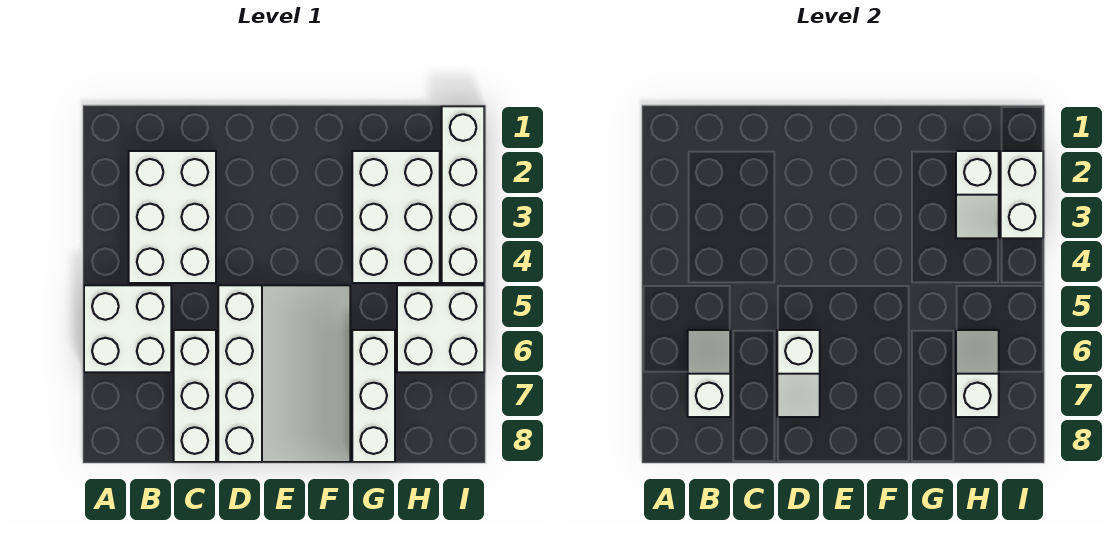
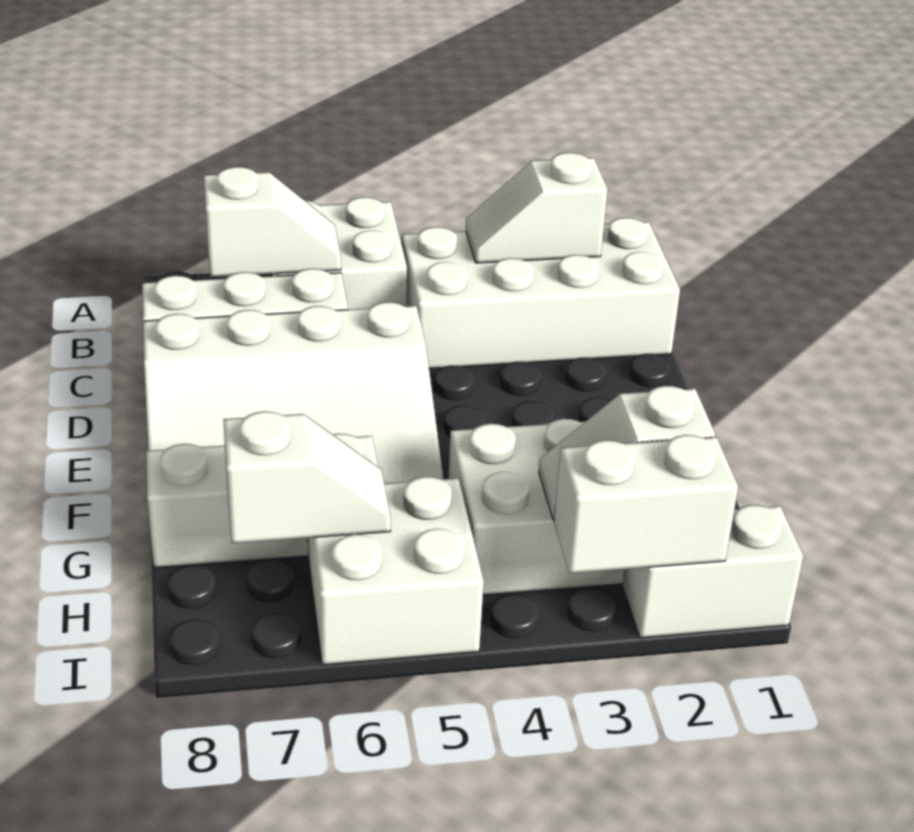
white brick B2:C4 level 1 -> white brick B1:C4 level 1
white slope D6:D7 level 2 top 6 -> white slope B2:B3 level 2 top 2
white brick I1:I4 level 1 -> white brick I1:I2 level 1

